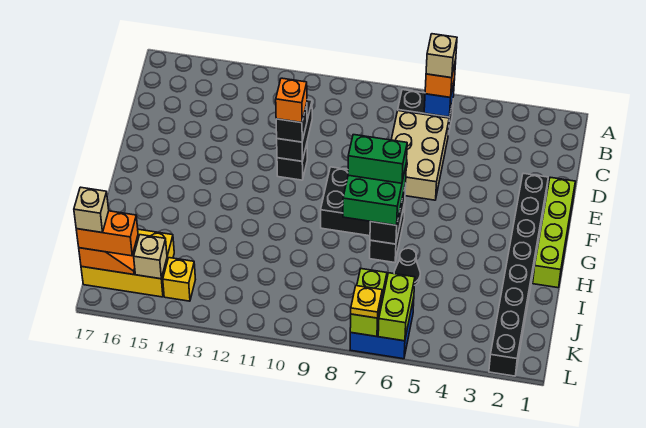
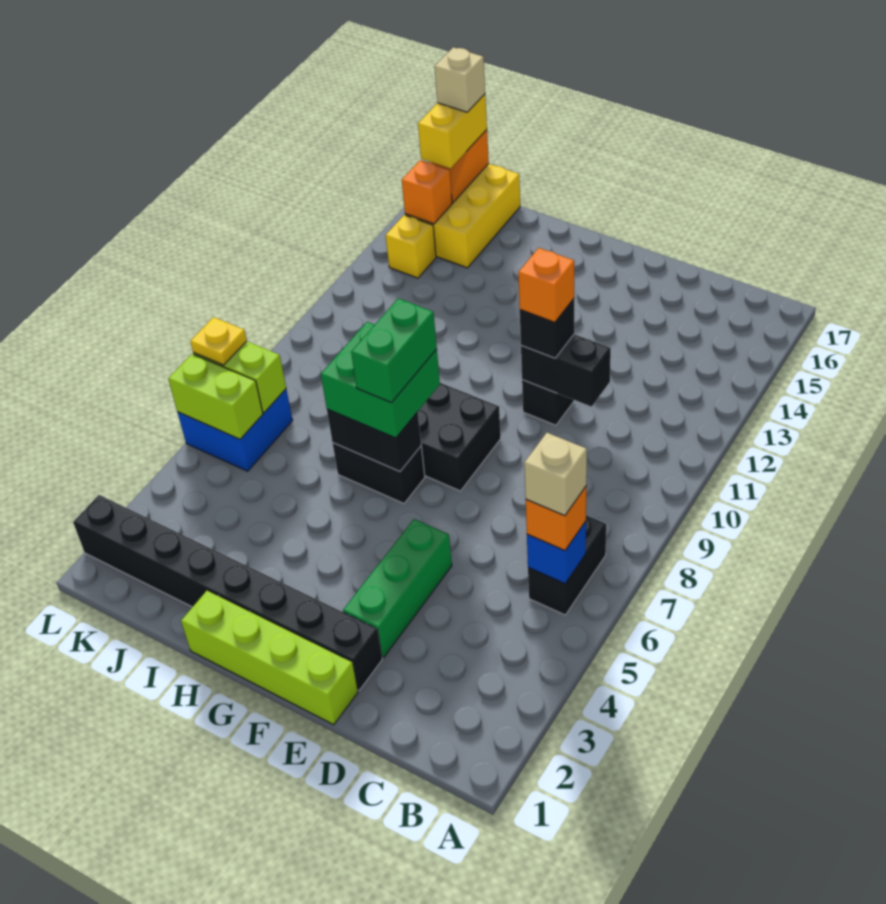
tan brick C6:E7 level 1 -> none
none -> green brick E3:E5 level 1
black cone I6 level 1 -> none
tan brick K15 level 2 -> orange brick K15 level 2
orange brick K16:K17 level 3 -> yellow brick K16:K17 level 3

